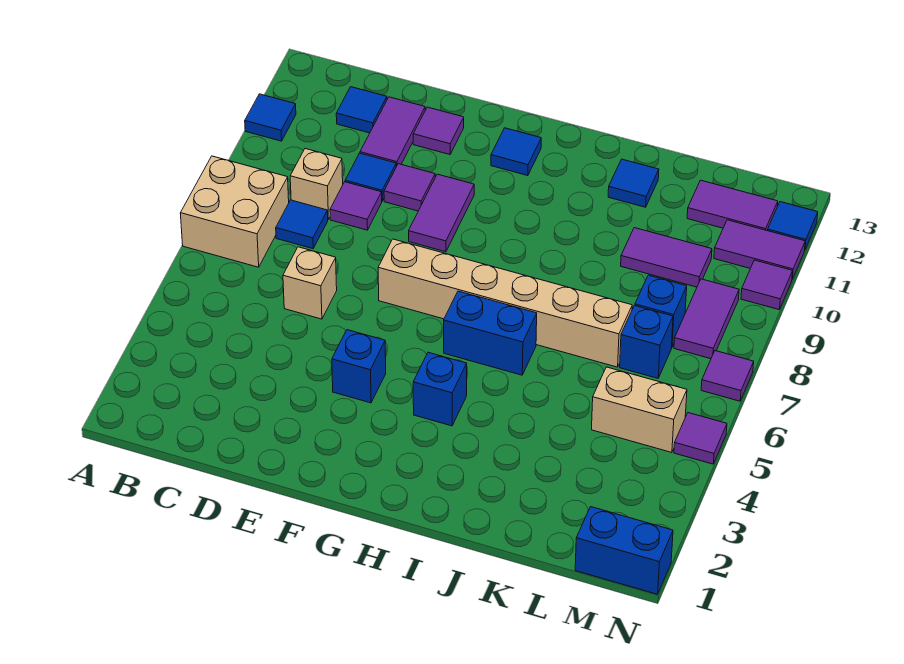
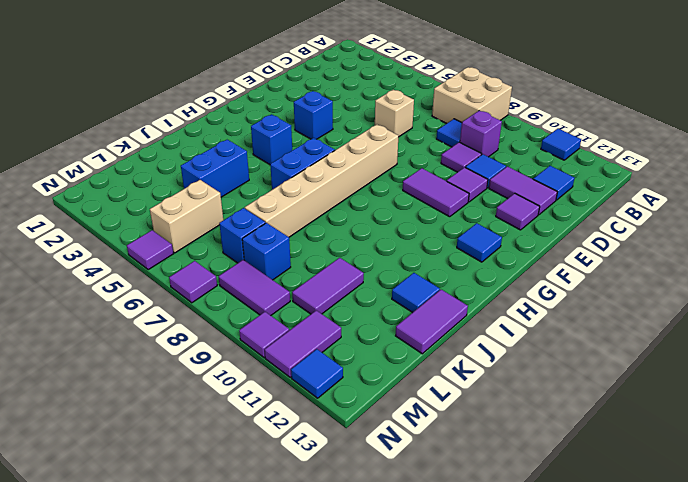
tan brick C9 level 1 -> purple brick C9 level 1
purple tile L12:M12 level 1 -> purple tile J13:K13 level 1
blue brick M1:N1 level 1 -> blue brick J4:K4 level 1

